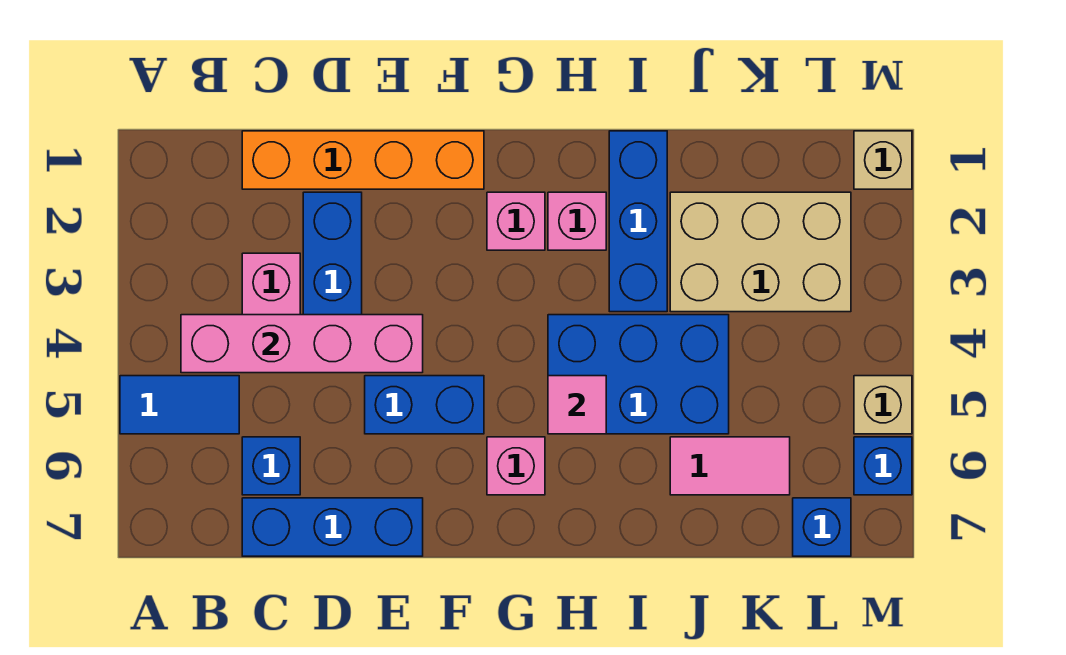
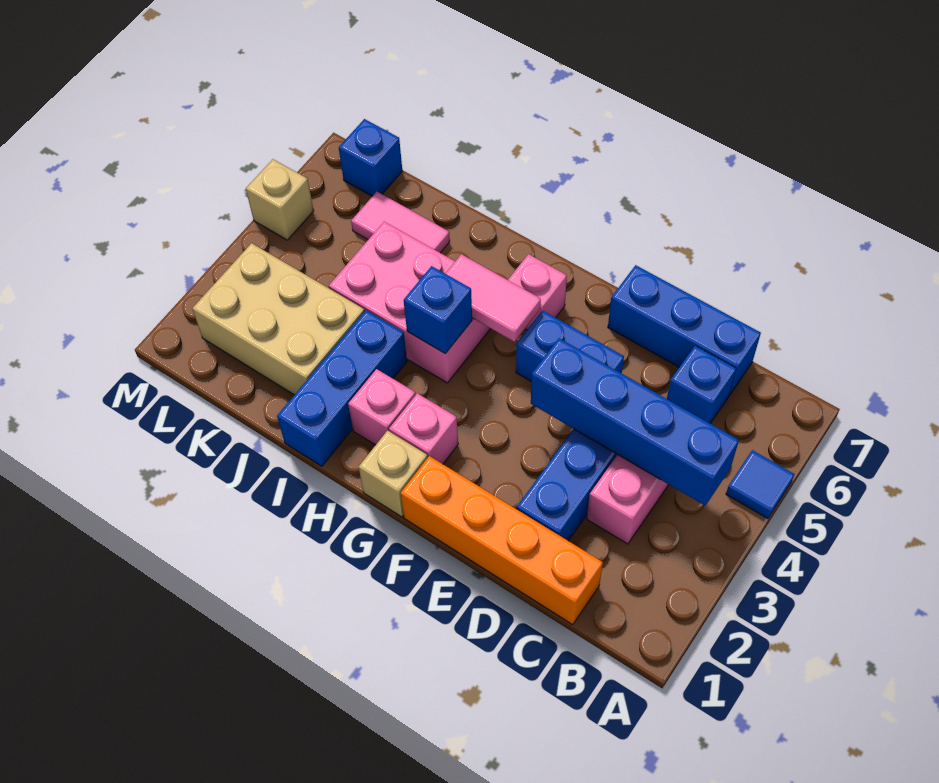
blue tile A5:B5 level 1 -> blue tile A5 level 1
pink brick B4:E4 level 2 -> blue brick B4:E4 level 2
blue brick H4:J5 level 1 -> pink brick H4:J5 level 1
pink tile H5 level 2 -> pink tile G5:H5 level 2
tan brick M1 level 1 -> tan brick G1 level 1
blue brick M6 level 1 -> blue brick H4 level 2

